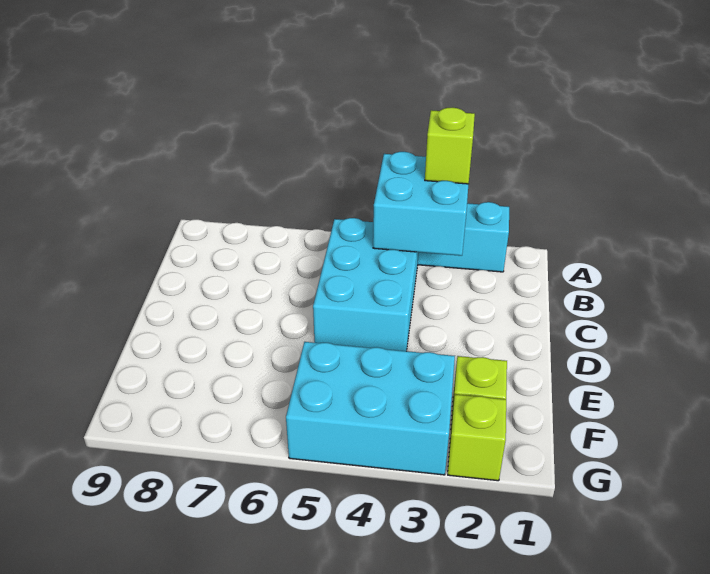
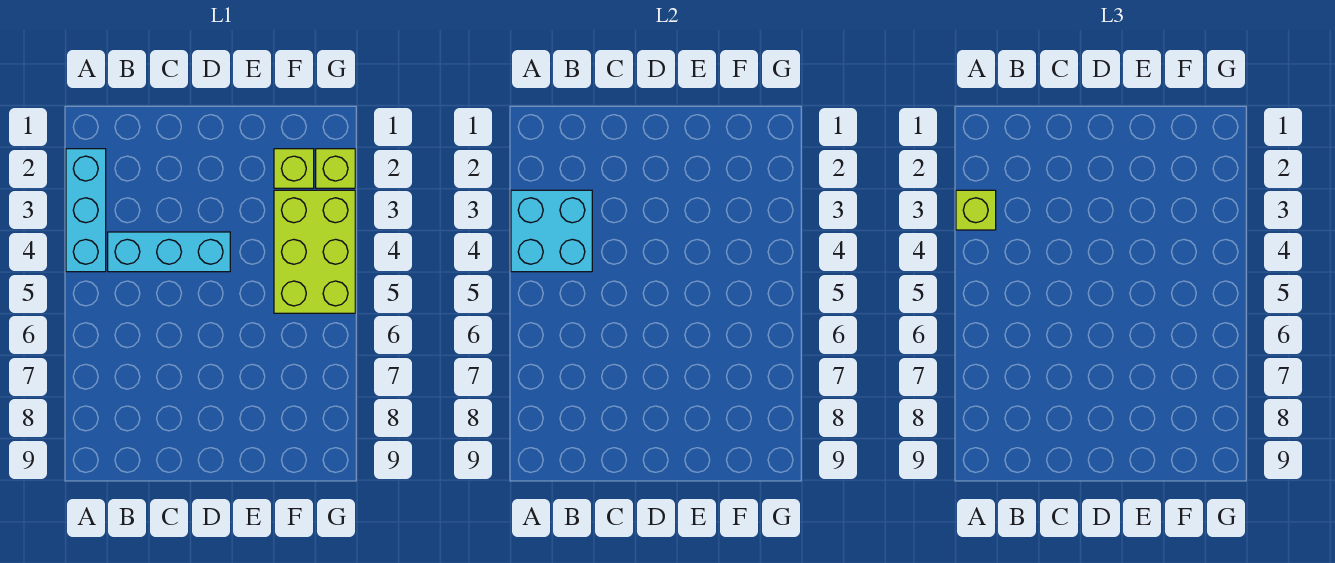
cyan brick B4:D5 level 1 -> cyan brick B4:D4 level 1
cyan brick F3:G5 level 1 -> lime brick F3:G5 level 1

